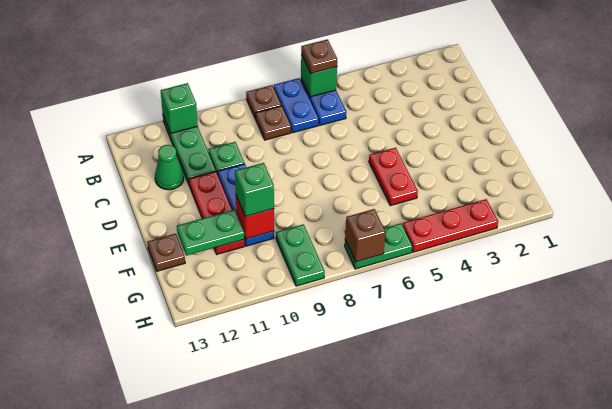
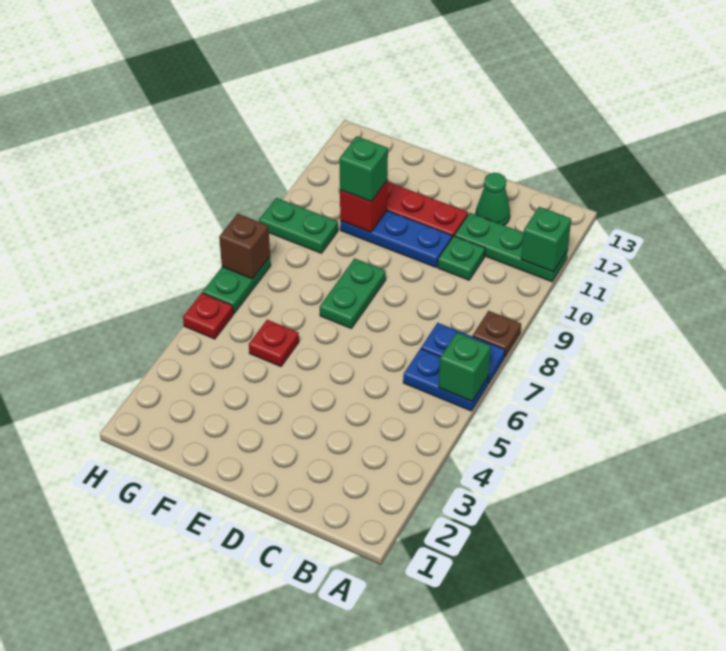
brown plate A6 level 3 -> none
brown plate B8 level 1 -> none
red plate E5:F5 level 1 -> red plate F5 level 1
green plate F11:F12 level 2 -> green plate E7:E8 level 1
brown plate F13 level 1 -> none
red plate H3:H5 level 1 -> red plate H5 level 1

